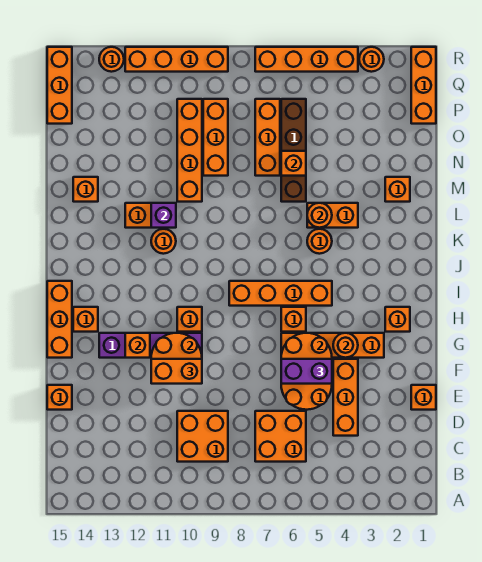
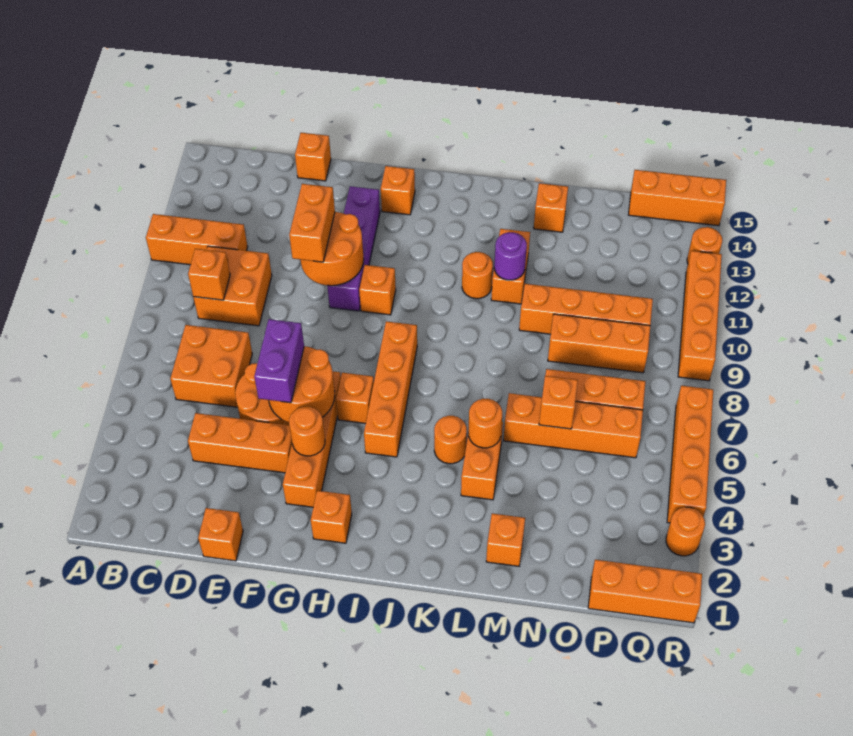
orange brick G12 level 2 -> orange brick C9 level 2
orange brick G15:I15 level 1 -> orange brick A11:C11 level 1
purple brick L11 level 2 -> purple round brick L11 level 2
brown brick M6:P6 level 1 -> orange brick M6:P6 level 1

